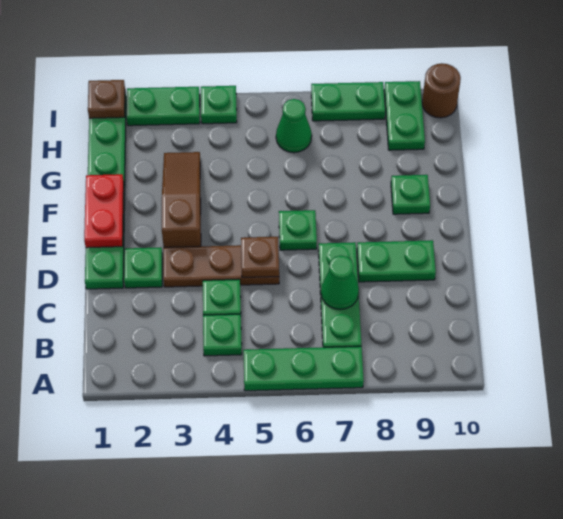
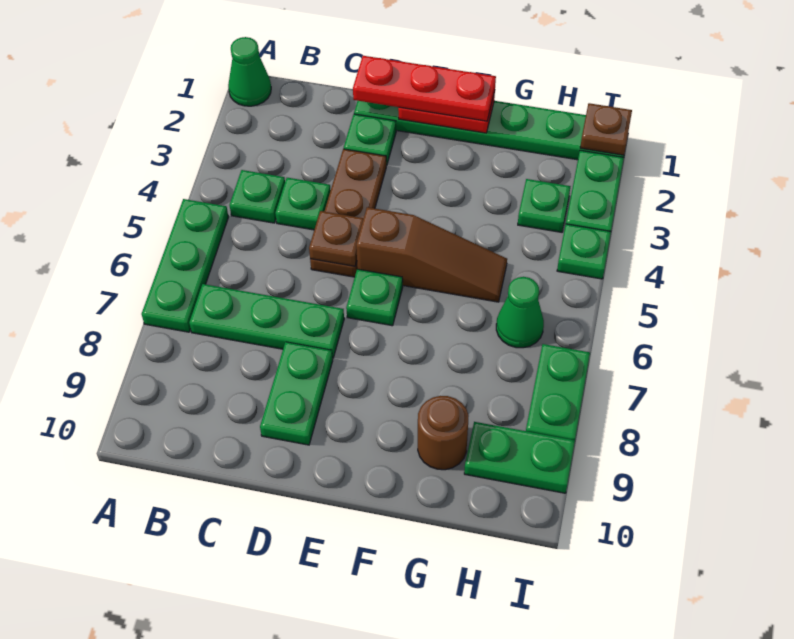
green cone C7 level 2 -> green cone A1 level 1
none -> red plate D1:F1 level 3
brown slope E3:G3 level 1 top E -> brown slope E5:G5 level 1 top E
green plate F9 level 1 -> green plate H3 level 1
brown round brick I10 level 1 -> brown round brick G9 level 1

